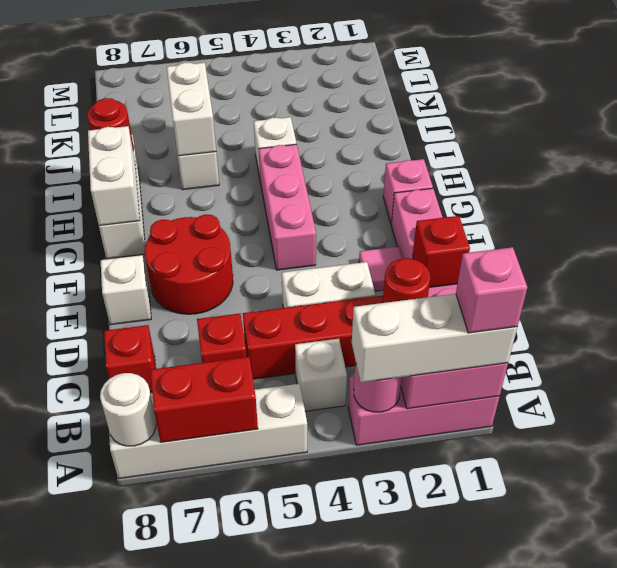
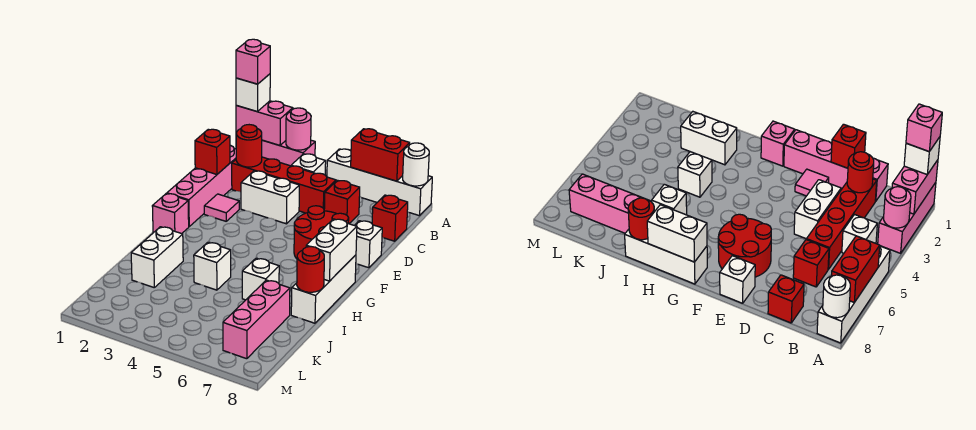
white brick A1:A3 level 3 -> white brick A1 level 3
pink brick F4:H4 level 1 -> pink brick J7:L7 level 1
white brick I6:J6 level 2 -> white brick I2:J2 level 1

